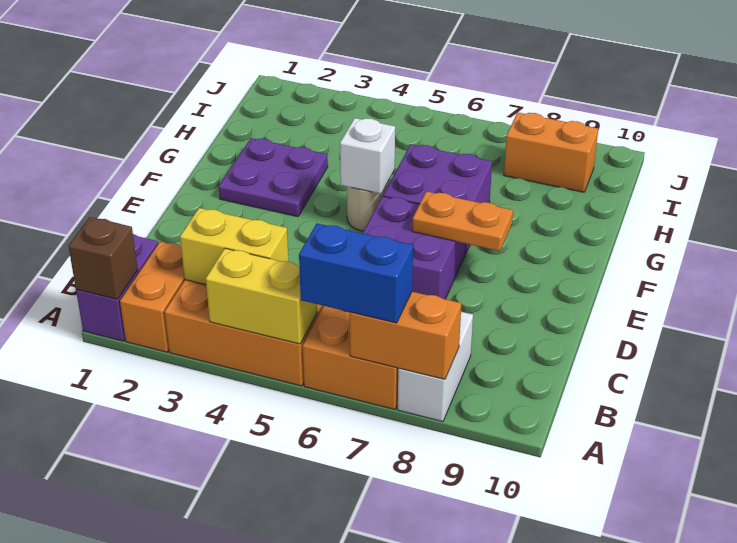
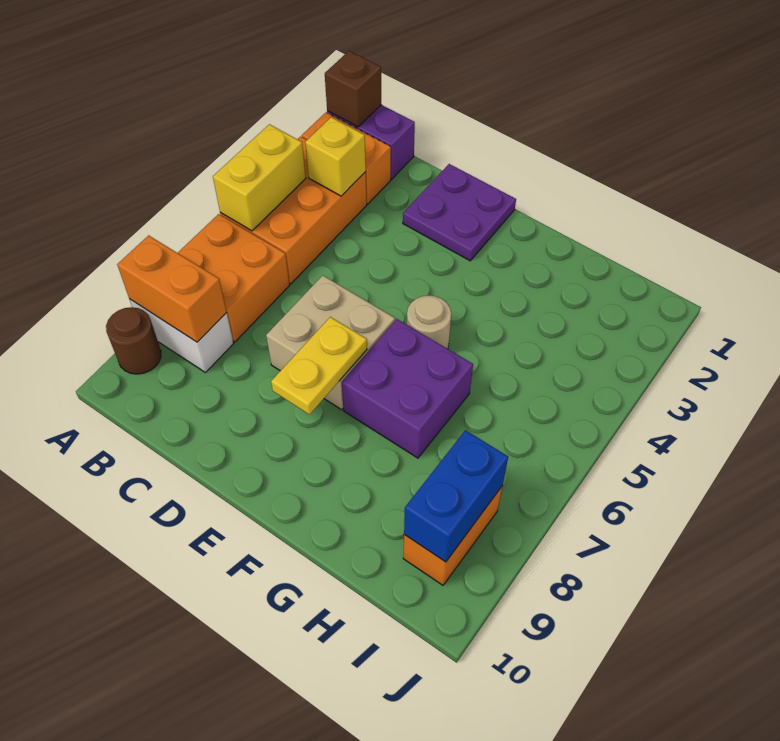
blue brick A6:A7 level 3 -> blue brick I8:I9 level 2
orange brick A7:A8 level 2 -> orange brick A8:B8 level 2
none -> brown round brick A9 level 1
yellow brick B3:B4 level 2 -> yellow brick B3 level 2
purple brick D6:E7 level 1 -> tan brick D6:E7 level 1
orange plate E7:E8 level 2 -> yellow plate E7:E8 level 2
purple plate F2:G3 level 1 -> purple plate D1:E2 level 1
white brick F5 level 2 -> none

